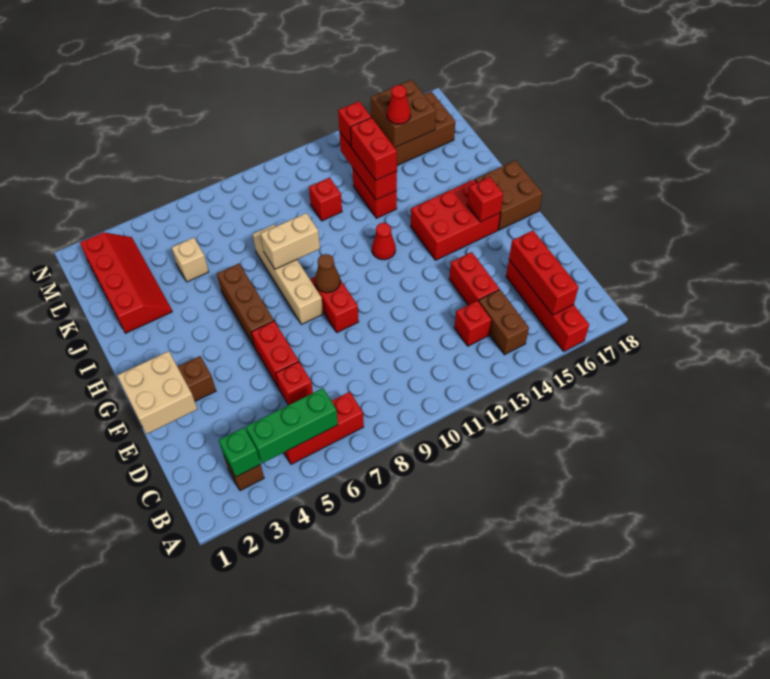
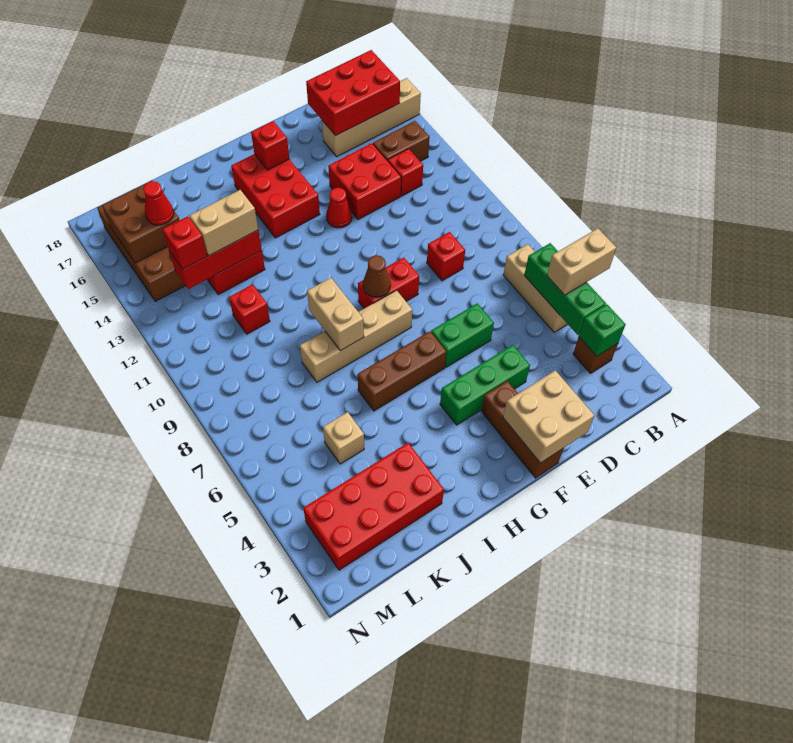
none -> tan brick A5:B5 level 3
red brick A16:D16 level 1 -> tan brick A16:D16 level 1
red brick B5:B7 level 1 -> tan brick B5:B7 level 1
red brick B16:D16 level 2 -> red brick B16:D17 level 2
red brick D6 level 1 -> red brick D9 level 1
red brick D14:E14 level 1 -> red brick D13:E14 level 1
none -> green brick E4:G4 level 1
red brick E6:F6 level 1 -> green brick E6:F6 level 1
brown brick G17:H18 level 1 -> none
red cone H12 level 1 -> red cone F13 level 1
red slope J2:M3 level 1 top 2 -> red brick J2:M3 level 1
red brick J13:K13 level 3 -> tan brick J13:K13 level 3

